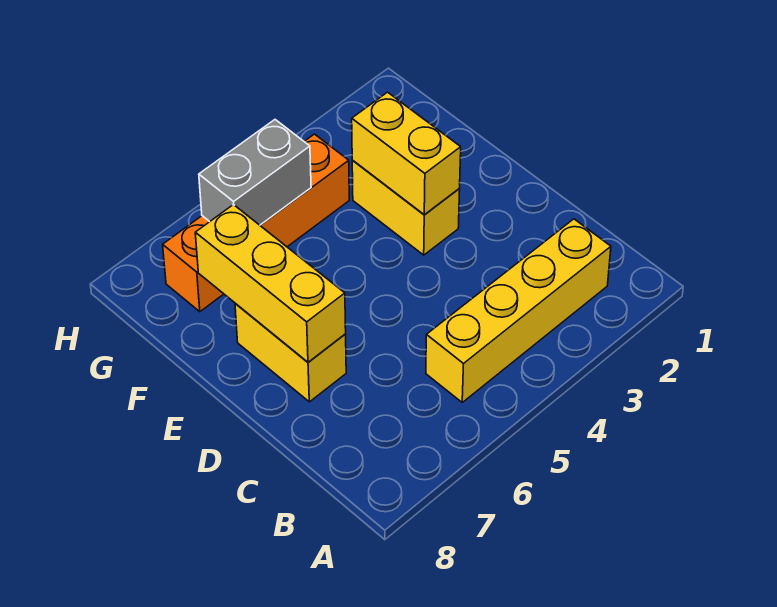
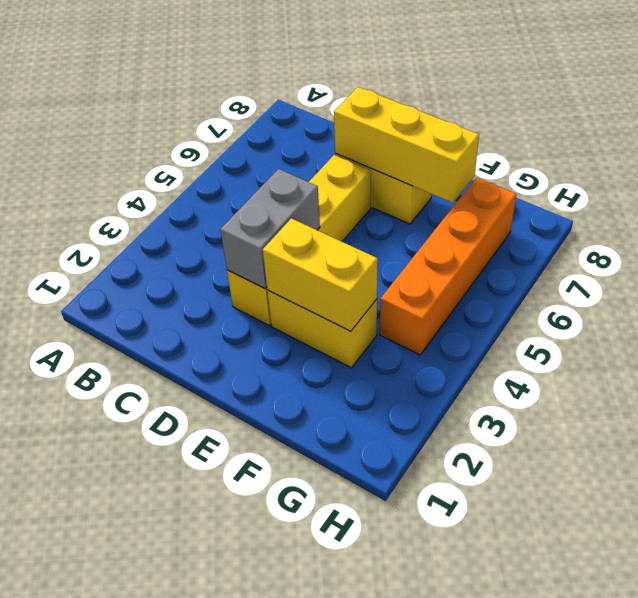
yellow brick B2:B5 level 1 -> yellow brick D3:D6 level 1
grey brick G5:G6 level 2 -> grey brick D3:D4 level 2

